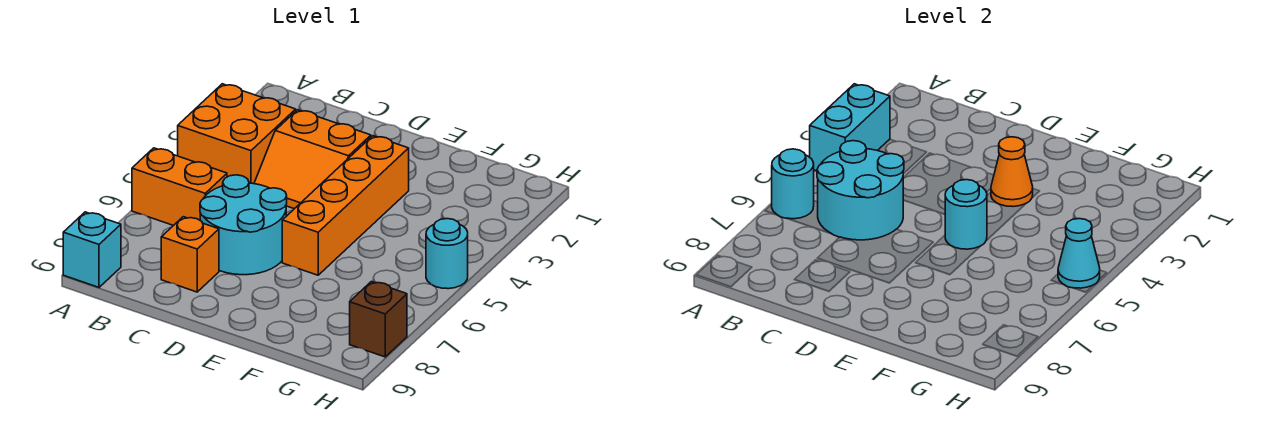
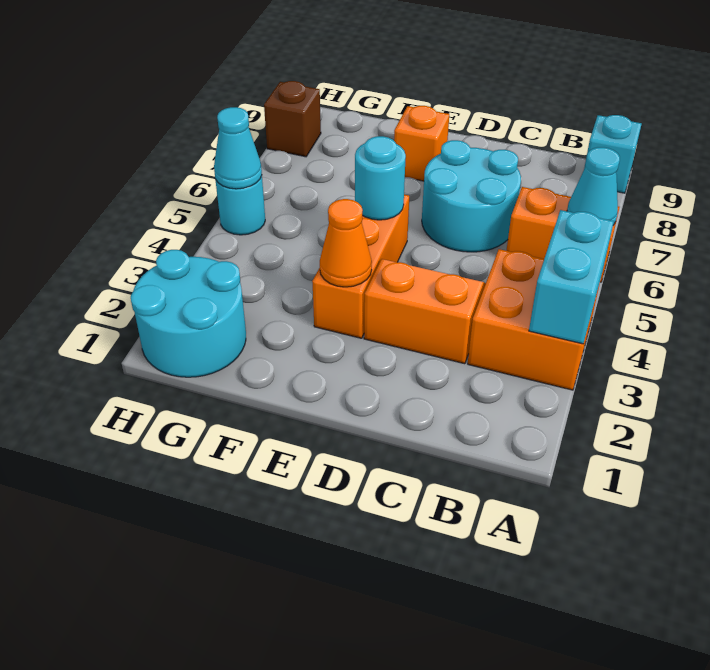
cyan round brick A6 level 2 -> cyan cone A6 level 2
cyan round brick B5:C6 level 2 -> cyan round brick G1:H2 level 1
orange brick C8 level 1 -> orange brick E8 level 1
orange brick E3:E6 level 1 -> orange brick E3:E5 level 1

